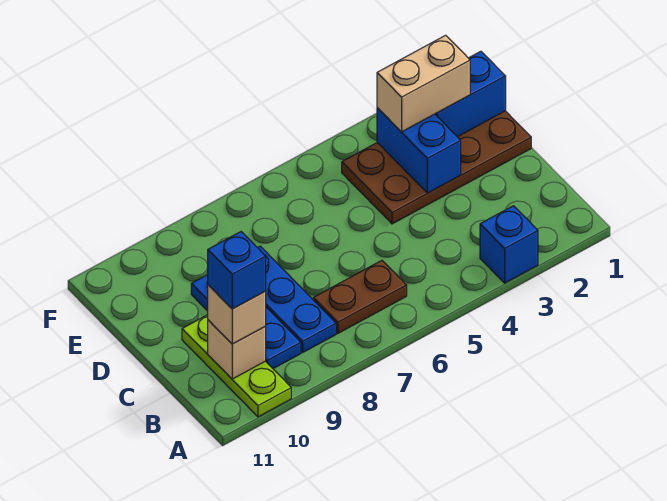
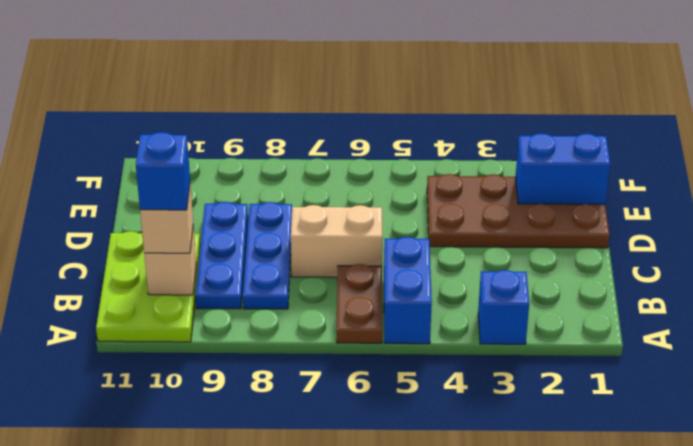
lime plate A10:C10 level 1 -> lime plate A10:C11 level 1
brown plate B6:B7 level 1 -> brown plate A6:B6 level 1
blue brick D3:E3 level 2 -> blue brick A5:B5 level 1
tan brick E2:E3 level 3 -> tan brick C6:C7 level 1

